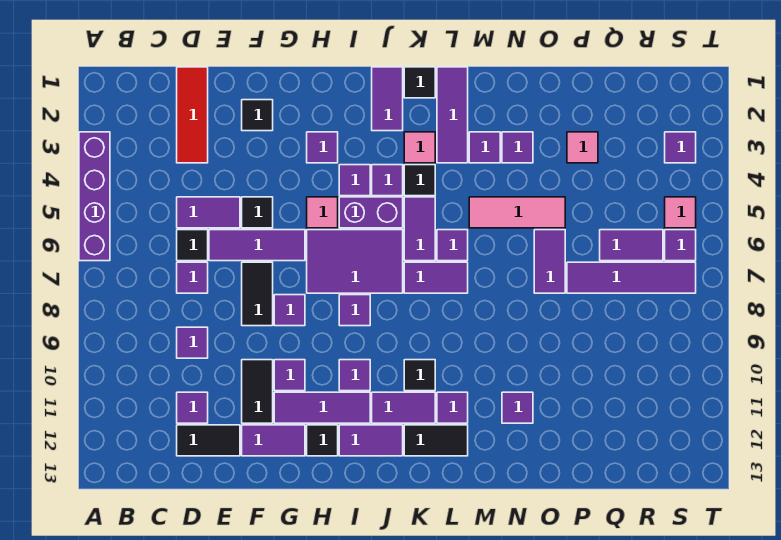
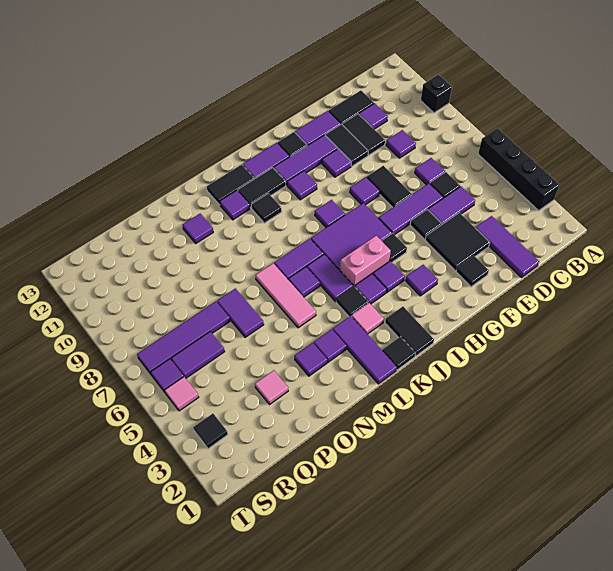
purple brick A3:A6 level 1 -> black brick A3:A6 level 1
none -> black brick A10 level 1
red tile D1:D3 level 1 -> purple tile D1:D3 level 1
none -> black tile E3:F4 level 1
none -> black tile E10:E11 level 1
pink tile H5 level 1 -> black tile H5 level 1
purple brick I5:J5 level 1 -> pink brick I5:J5 level 1
purple tile J1:J2 level 1 -> black tile J1:J2 level 1
purple tile J11:K11 level 1 -> black tile J11:K11 level 1
pink tile M5:O5 level 1 -> pink tile M5:M7 level 1
purple tile S3 level 1 -> black tile S3 level 1

